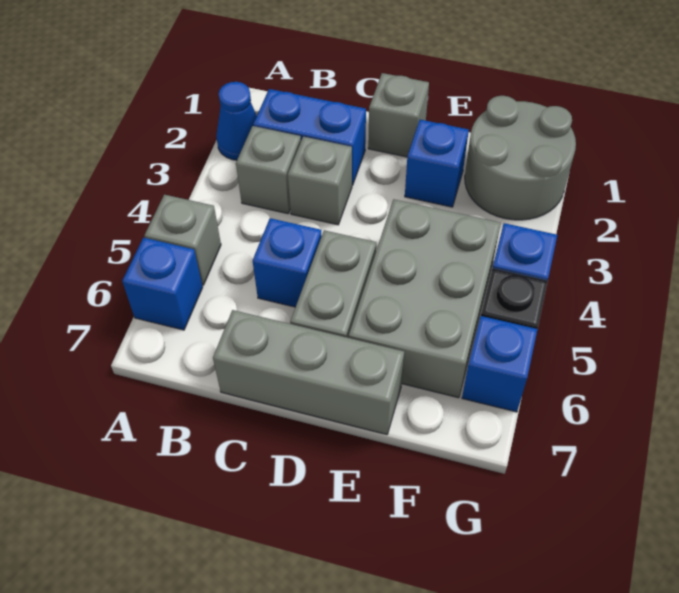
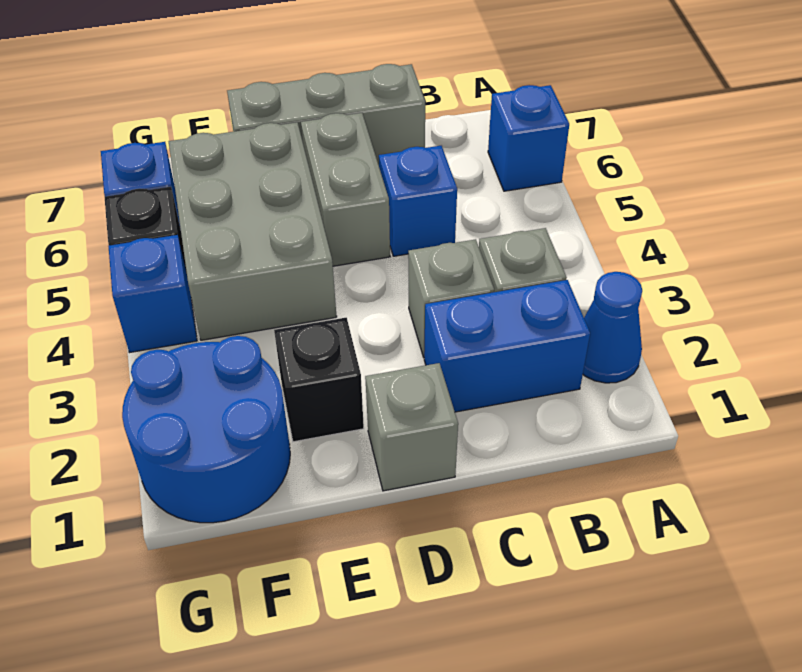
grey brick A5 level 1 -> none
blue brick E2 level 1 -> black brick E2 level 1
grey round brick F1:G2 level 1 -> blue round brick F1:G2 level 1

